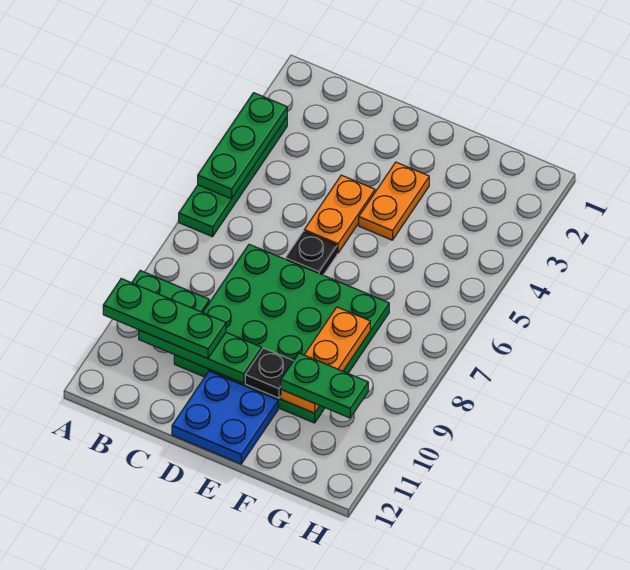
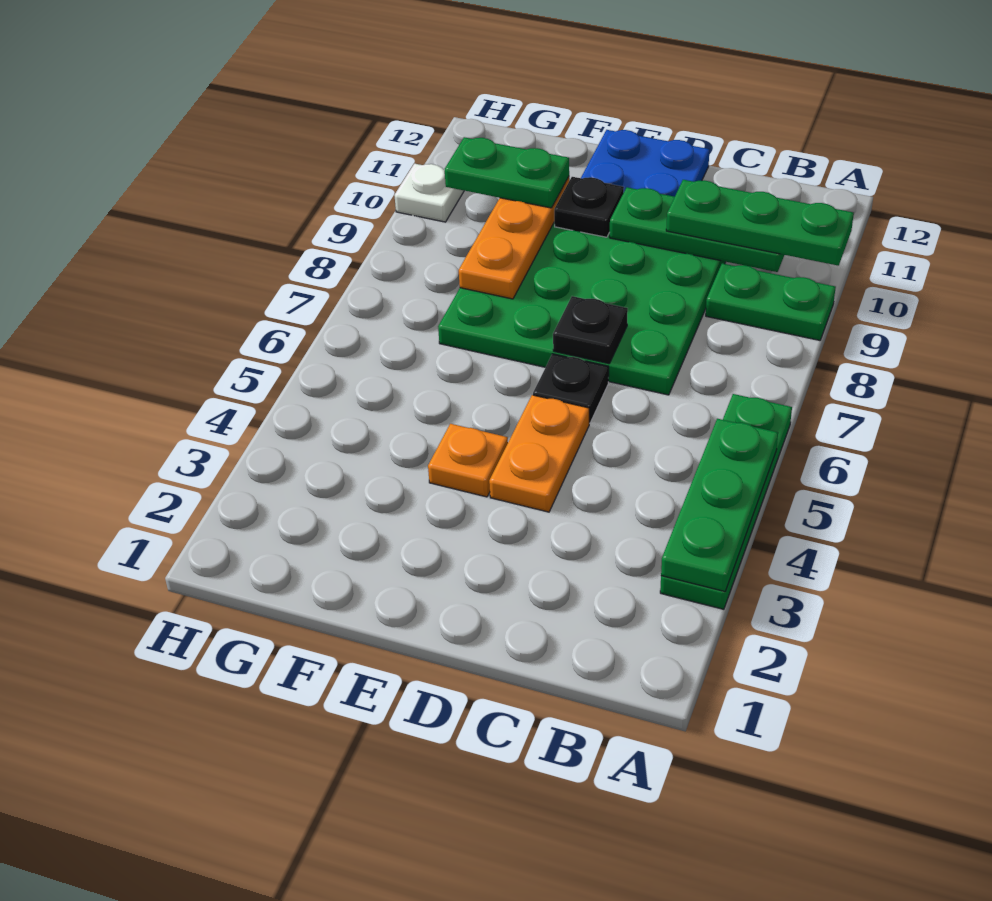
none -> black plate D7 level 2
orange plate E3:E4 level 1 -> orange plate E4 level 1
none -> white plate H10 level 1

